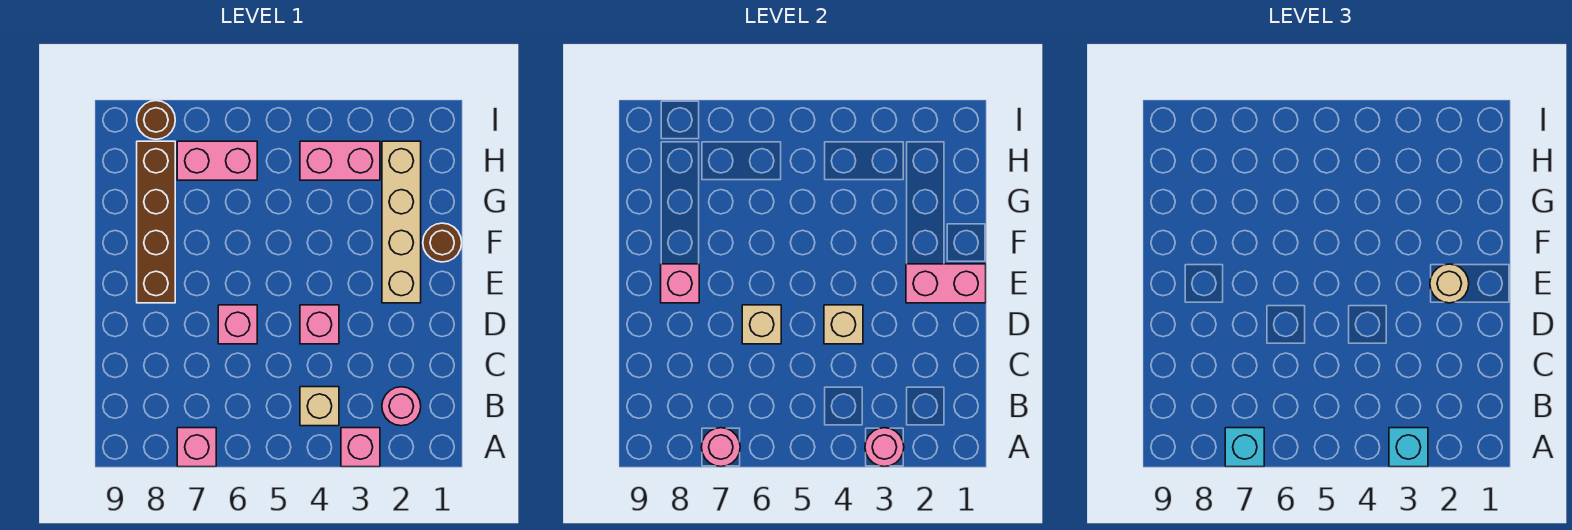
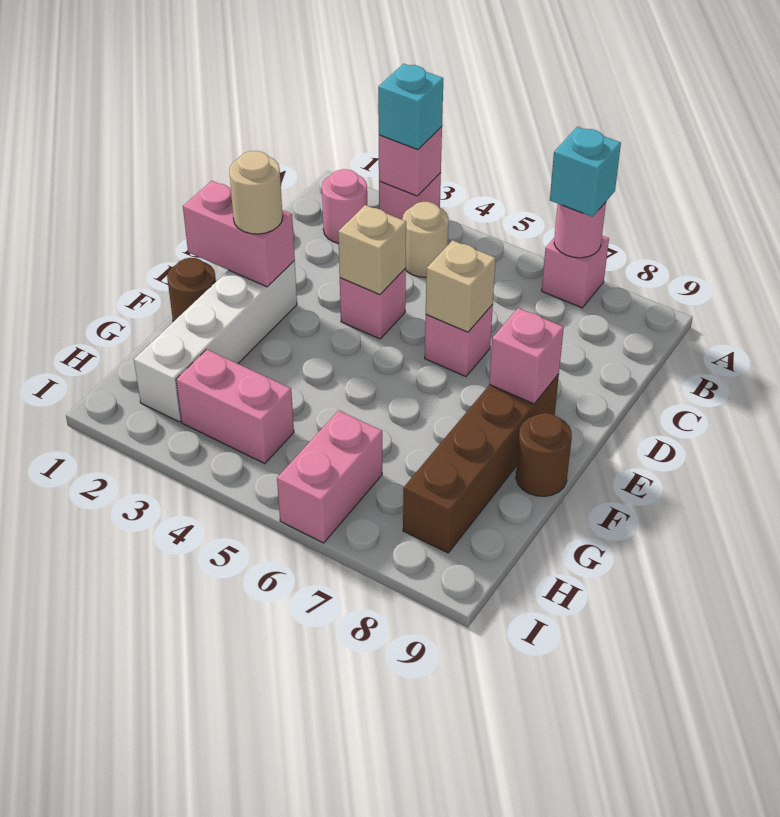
pink round brick A3 level 2 -> pink brick A3 level 2
tan brick B4 level 1 -> tan round brick B4 level 1
tan brick E2:H2 level 1 -> white brick E2:H2 level 1
pink brick H6:H7 level 1 -> pink brick H6:I6 level 1
brown round brick I8 level 1 -> brown round brick F9 level 1

